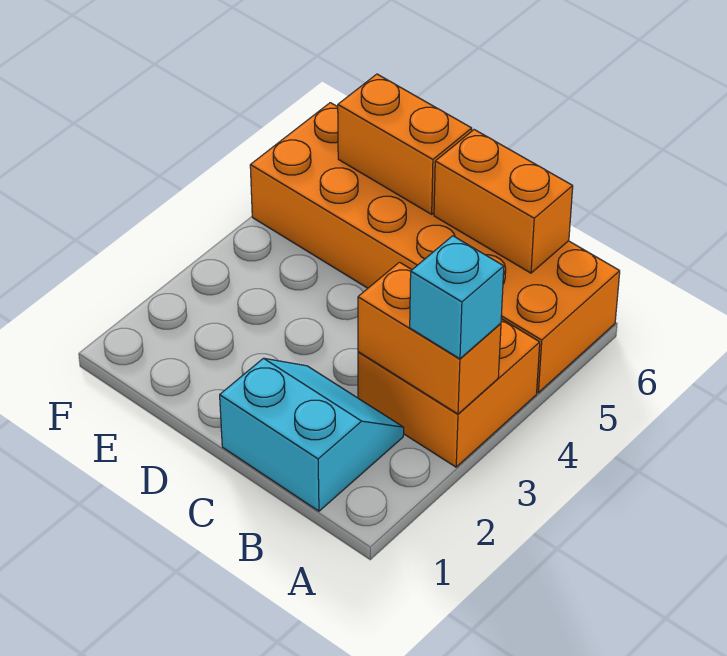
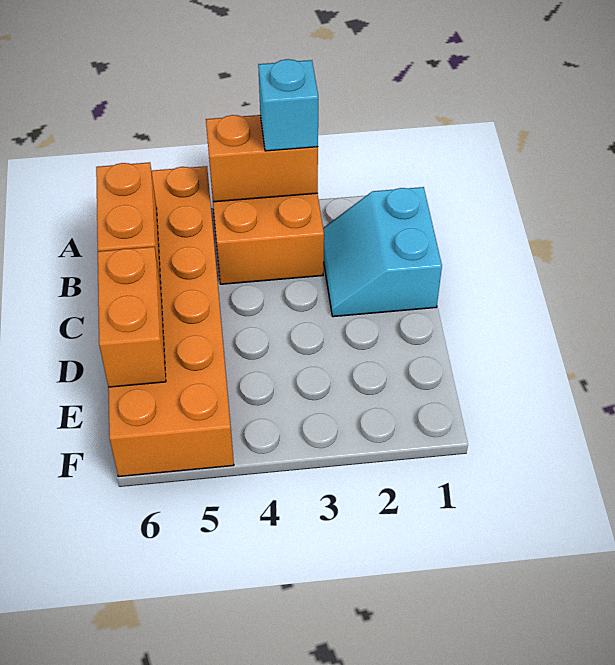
orange brick A3:B3 level 2 -> orange brick A3:A4 level 2

